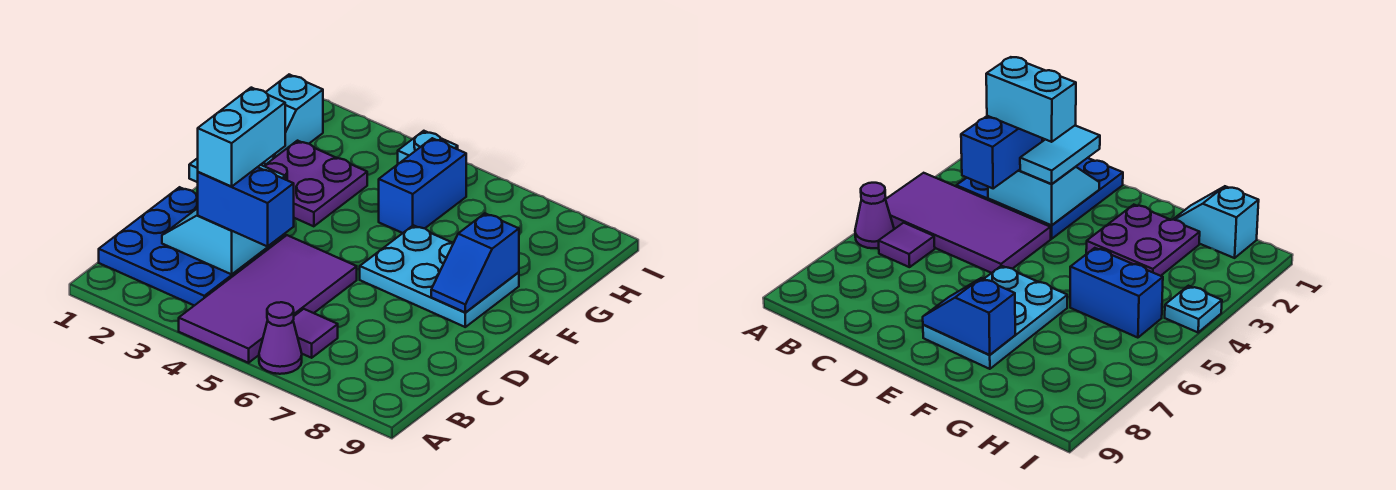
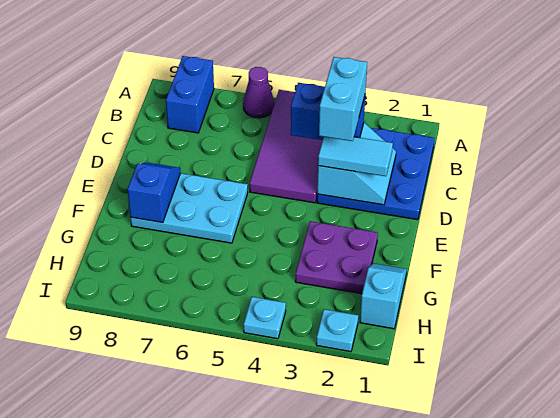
purple tile B6 level 1 -> none
blue brick G5:H5 level 1 -> blue brick A8:B8 level 1
none -> cyan plate I2 level 1

